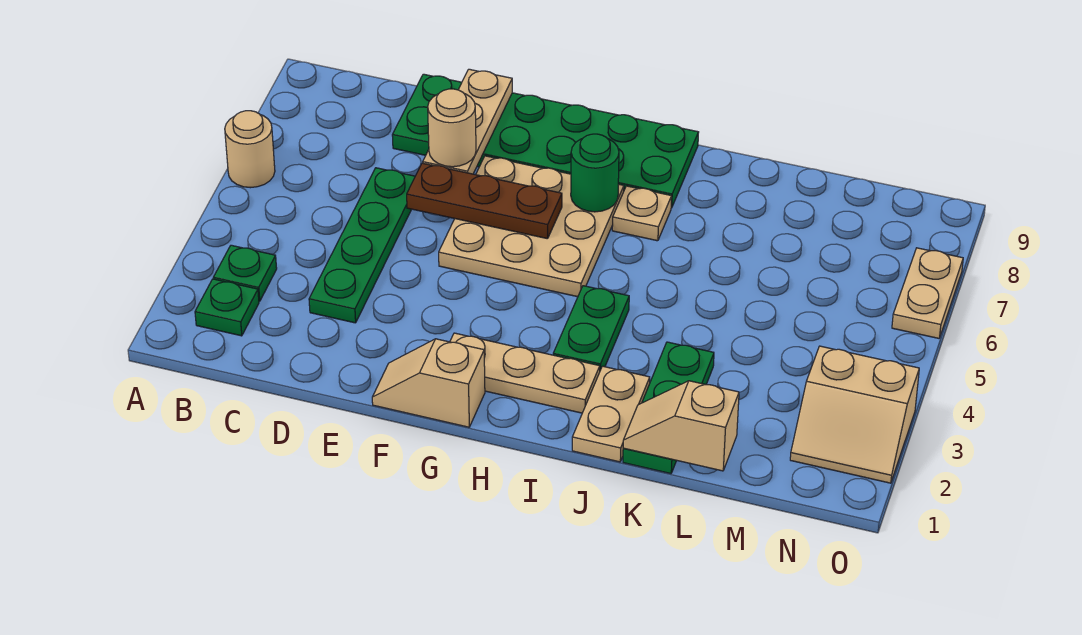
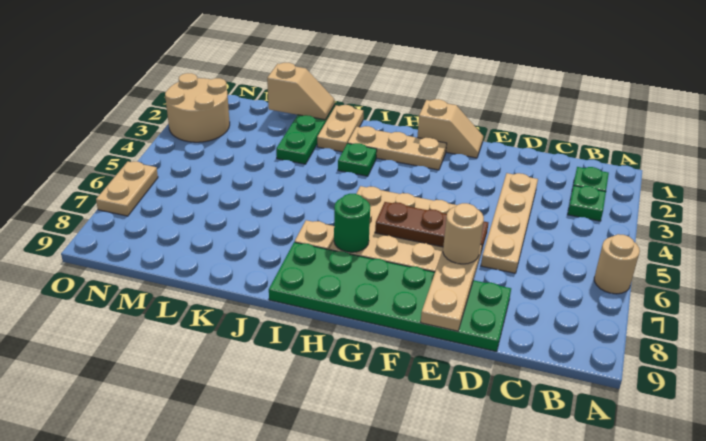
green plate D3:D6 level 1 -> tan plate D3:D6 level 1
green plate I3:I4 level 1 -> green plate I3 level 1
tan slope N2:O3 level 1 top 3 -> tan round brick N2:O3 level 1

